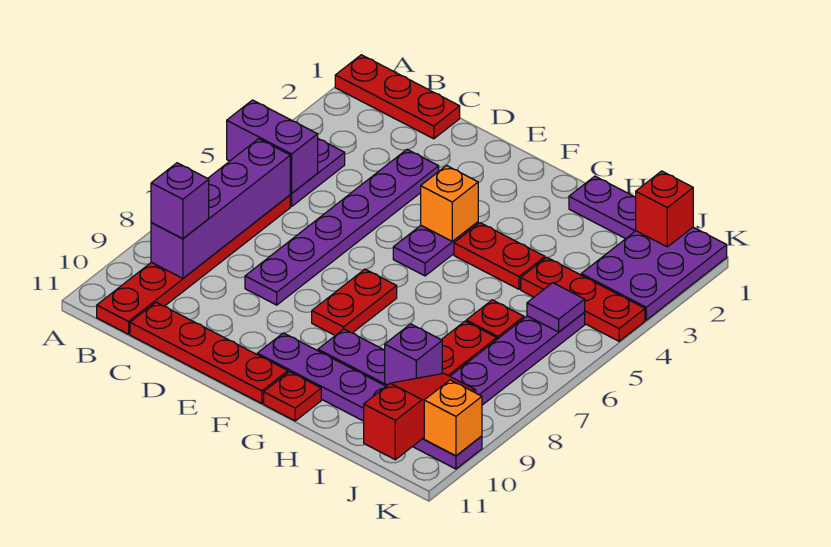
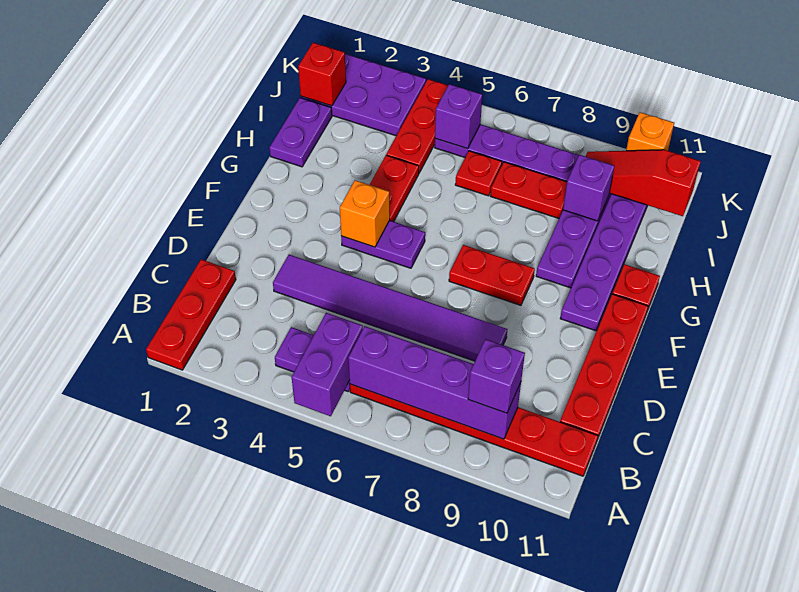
purple plate D3:D8 level 1 -> purple tile D3:D8 level 1
purple tile J5 level 2 -> purple brick J5 level 2

